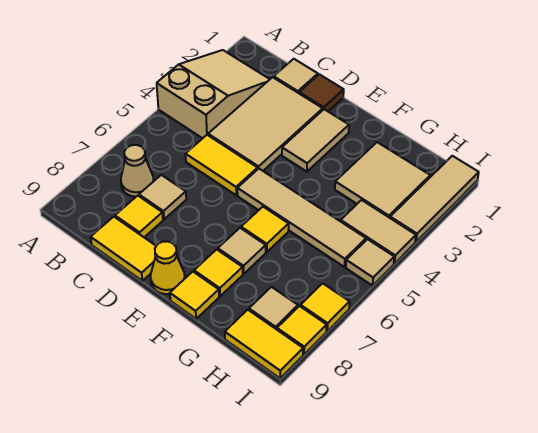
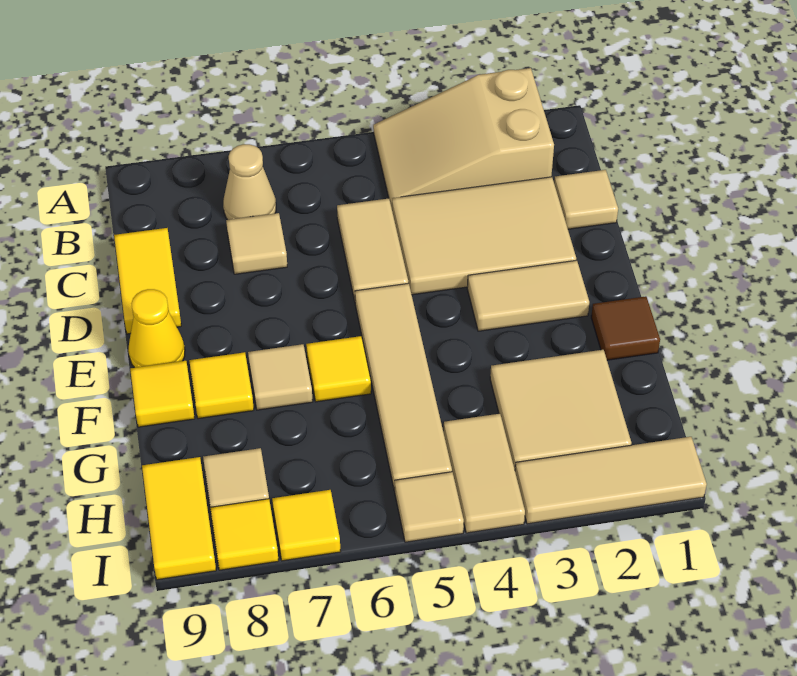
tan slope A2:B4 level 1 top 4 -> tan slope A2:B4 level 1 top 2
yellow tile C5:D5 level 1 -> tan tile C5:D5 level 1
yellow tile C8 level 1 -> none
brown tile D1 level 1 -> brown tile F1 level 1

